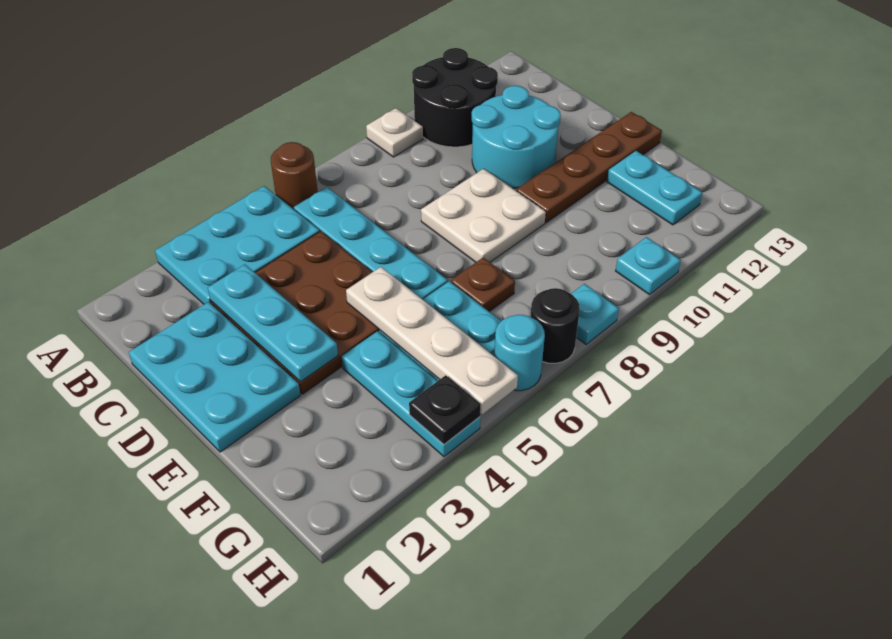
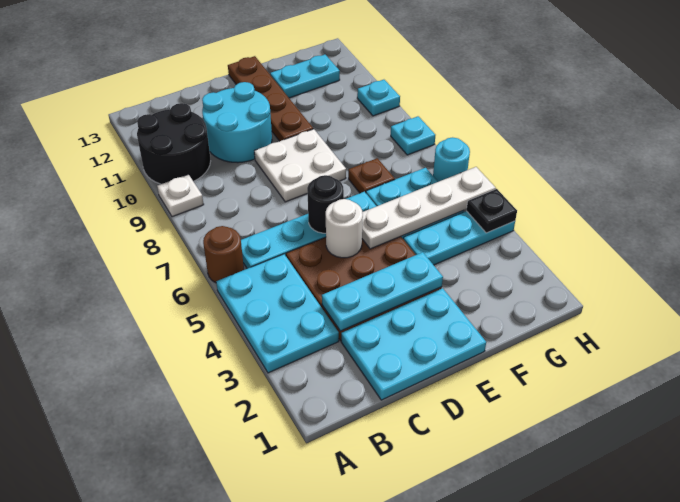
none -> white round brick D5 level 2
black round brick H7 level 1 -> black round brick D6 level 2

